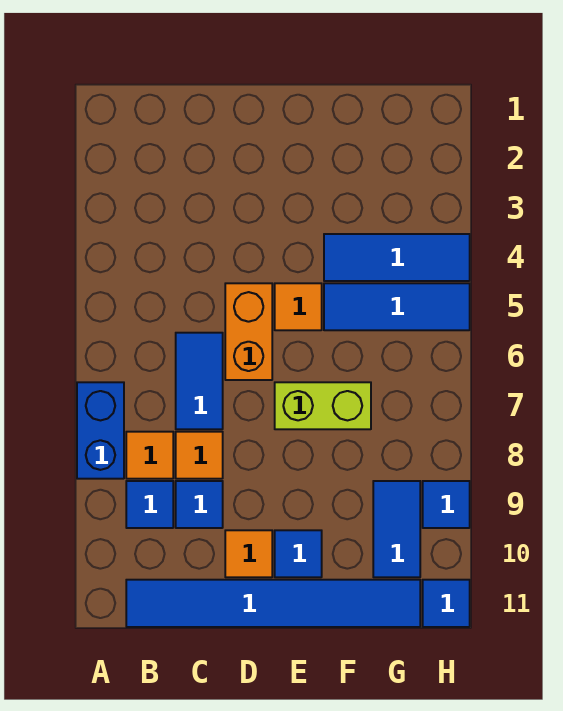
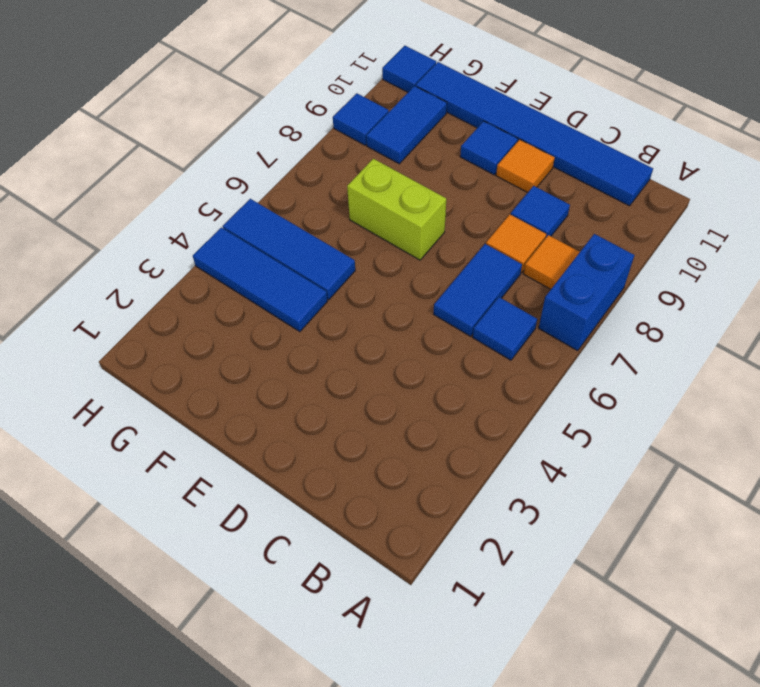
blue tile B9 level 1 -> blue tile B6 level 1
orange brick D5:D6 level 1 -> none
orange tile E5 level 1 -> none

